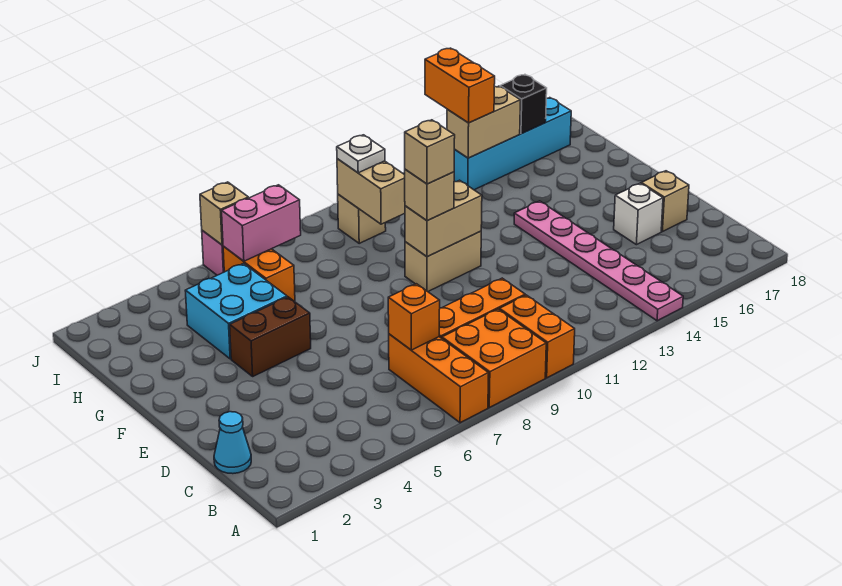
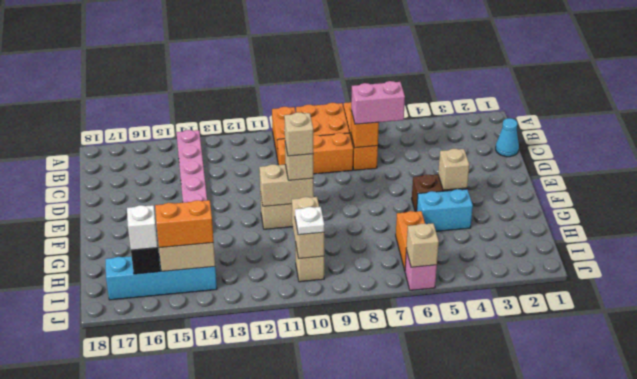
white brick D16 level 1 -> white brick I16 level 3
tan brick D17 level 1 -> tan brick F4 level 2
cyan brick G4:H5 level 1 -> cyan brick G4:G5 level 1
pink brick I6:I7 level 2 -> pink brick C6:C7 level 3
orange brick I14:J14 level 3 -> orange brick I14:I15 level 3

